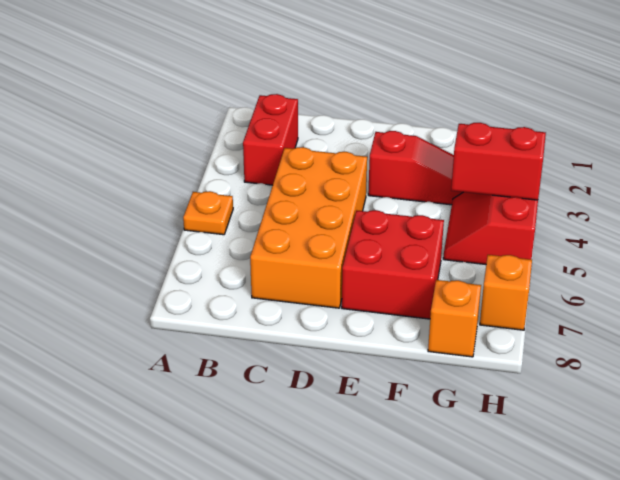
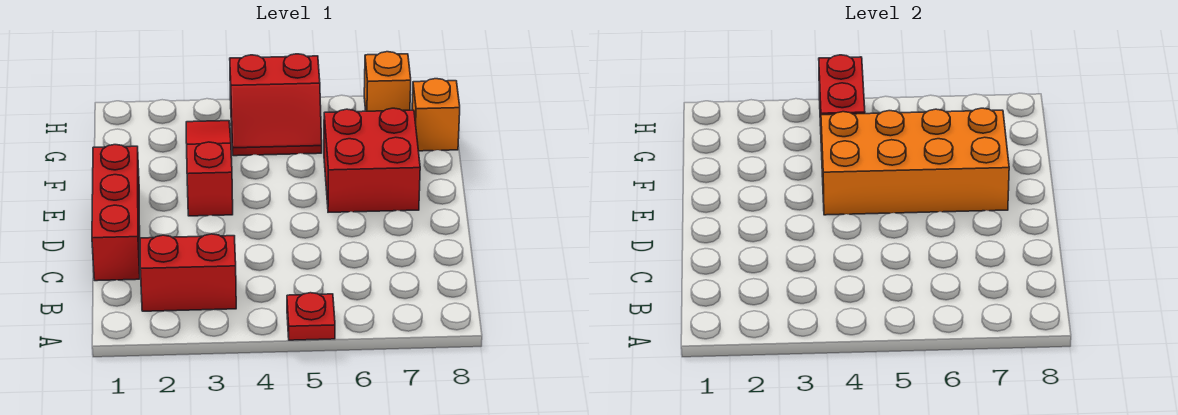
orange plate A5 level 1 -> red plate A5 level 1
none -> red brick C1:E1 level 1
orange brick C4:D7 level 1 -> orange brick E4:F7 level 2

